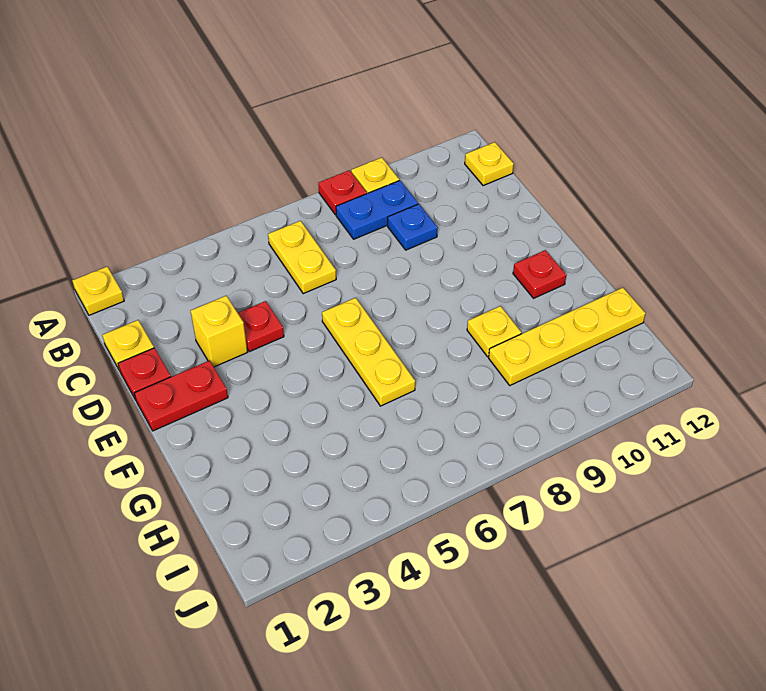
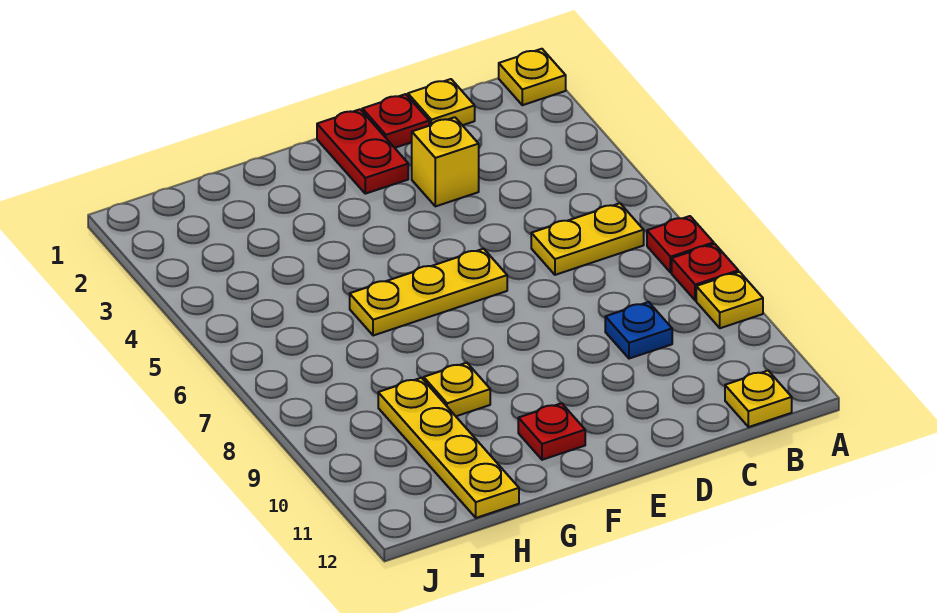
blue plate B8:B9 level 1 -> none
red plate D4 level 1 -> red plate A7 level 1

